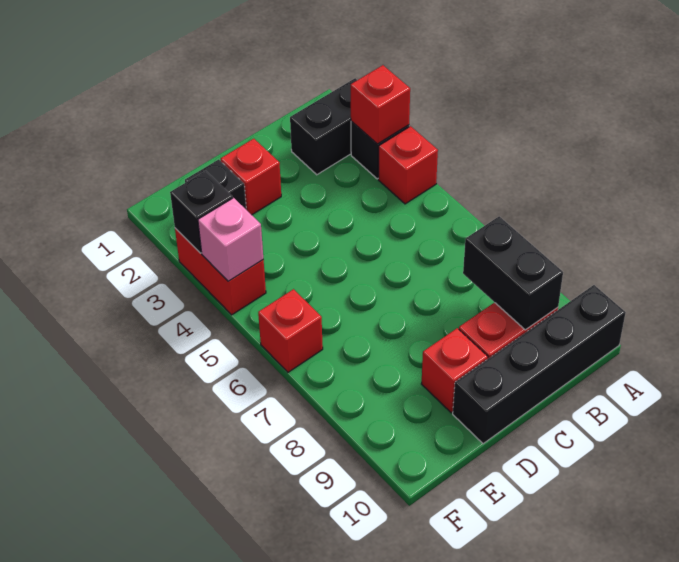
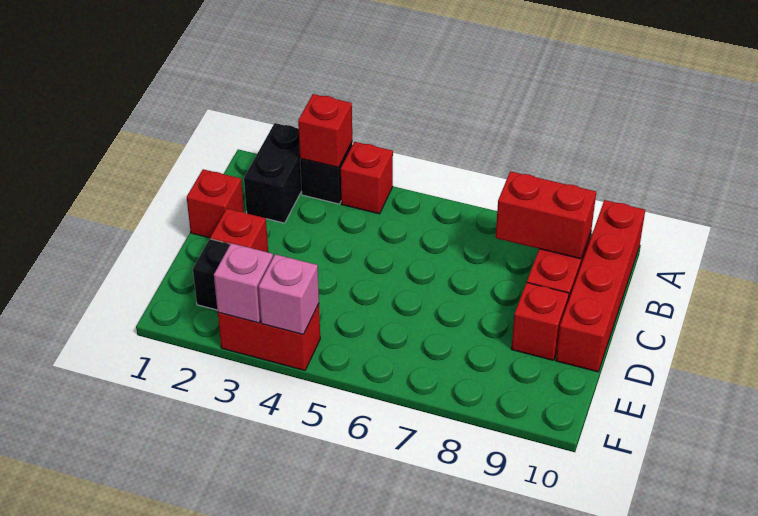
black brick A10:D10 level 1 -> red brick A10:D10 level 1
black brick B8:B9 level 2 -> red brick B8:B9 level 2
black brick F3 level 2 -> pink brick F3 level 2
red brick F6 level 1 -> red brick C1 level 1

